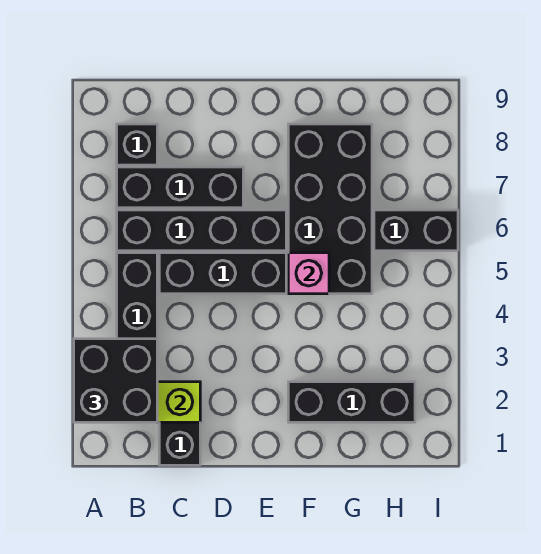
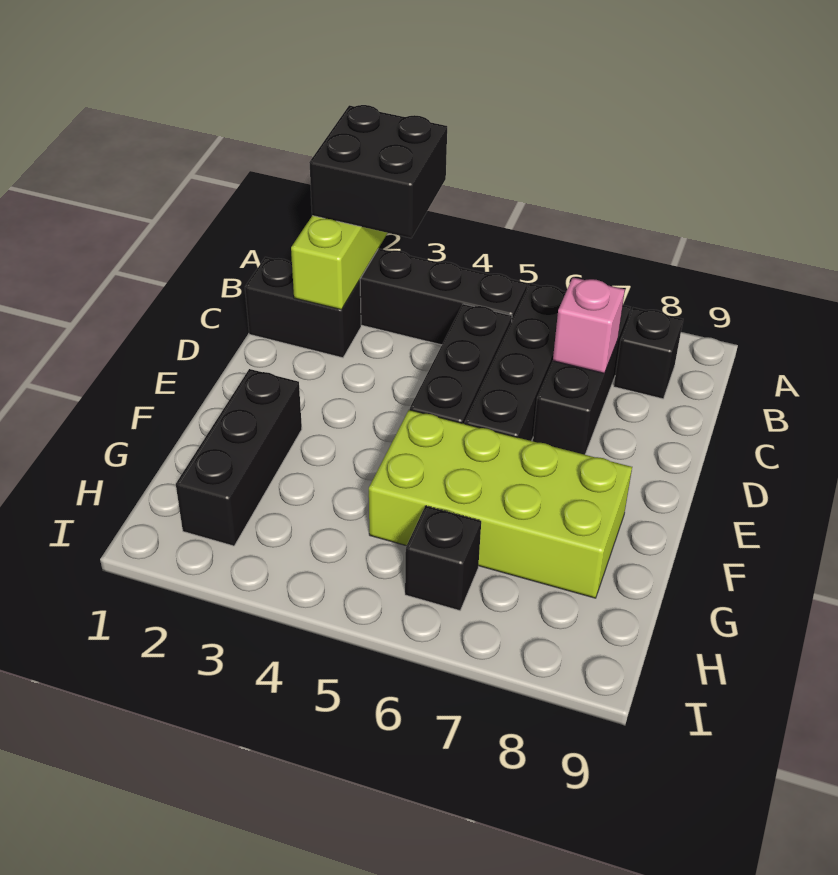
black brick F5:G8 level 1 -> lime brick F5:G8 level 1
pink brick F5 level 2 -> pink brick C7 level 2
black brick H6:I6 level 1 -> black brick H6 level 1

